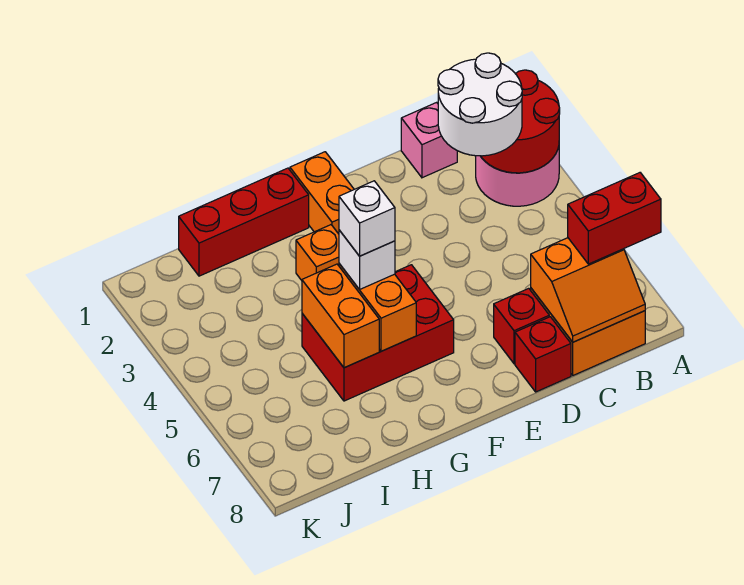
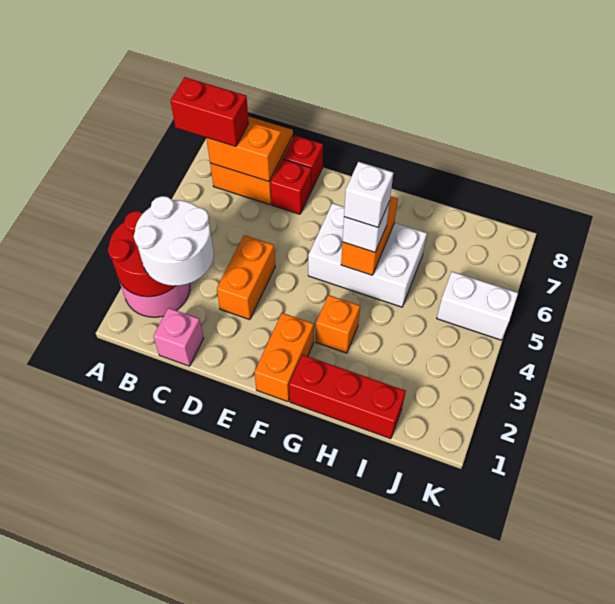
red brick F5:H6 level 1 -> white brick F5:H6 level 1
orange brick H5:H6 level 2 -> orange brick D3:D4 level 1
none -> white brick J5:K5 level 1

